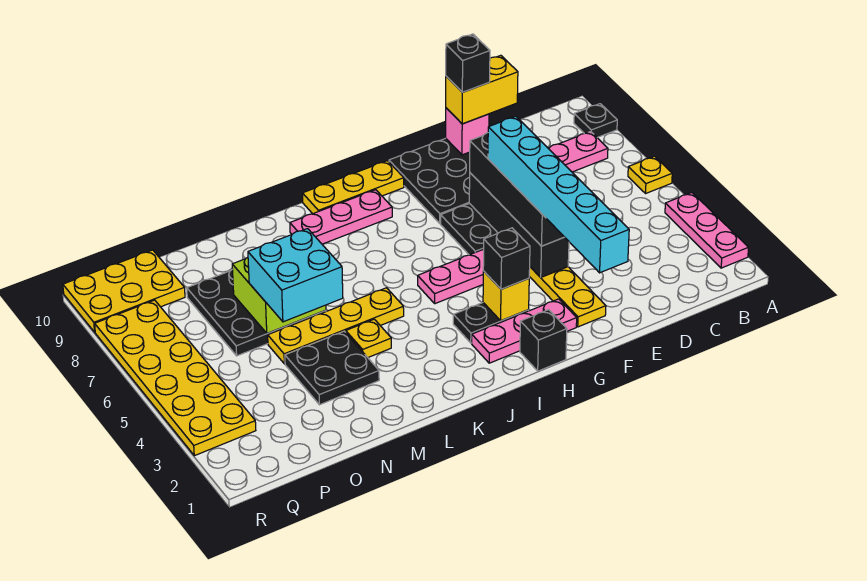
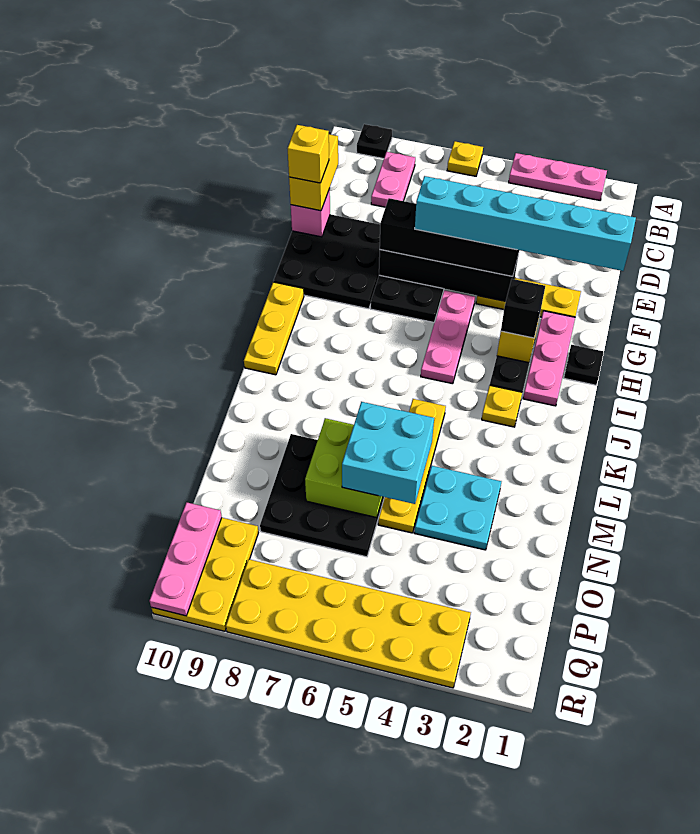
black brick E10 level 4 -> yellow brick E10 level 4
black brick H1 level 1 -> black plate H1 level 1
pink plate I9:K9 level 1 -> pink plate P10:R10 level 2
yellow plate L4 level 1 -> yellow plate J3 level 1
black plate M3:N4 level 1 -> cyan plate M3:N4 level 1

